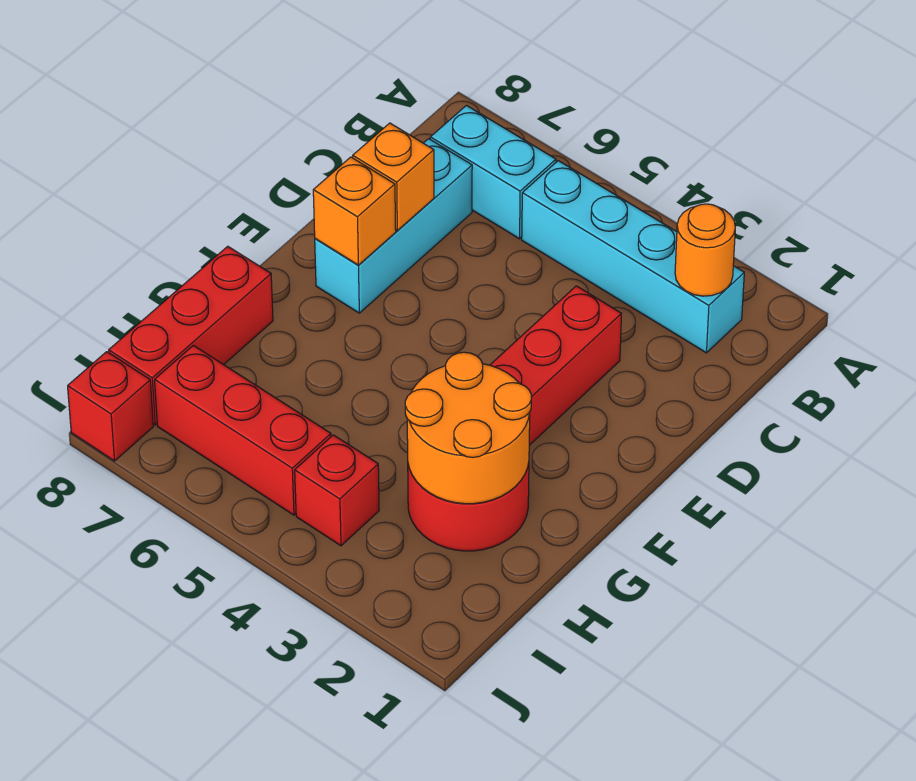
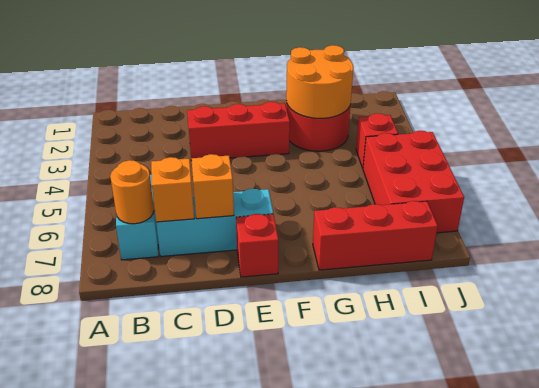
cyan brick B2:B5 level 1 -> none
orange round brick B2 level 2 -> orange round brick B7 level 2
orange brick E7 level 2 -> orange brick C7 level 2
red brick I5:I7 level 1 -> red brick I5:J7 level 1
red brick J8 level 1 -> red brick E8 level 1

